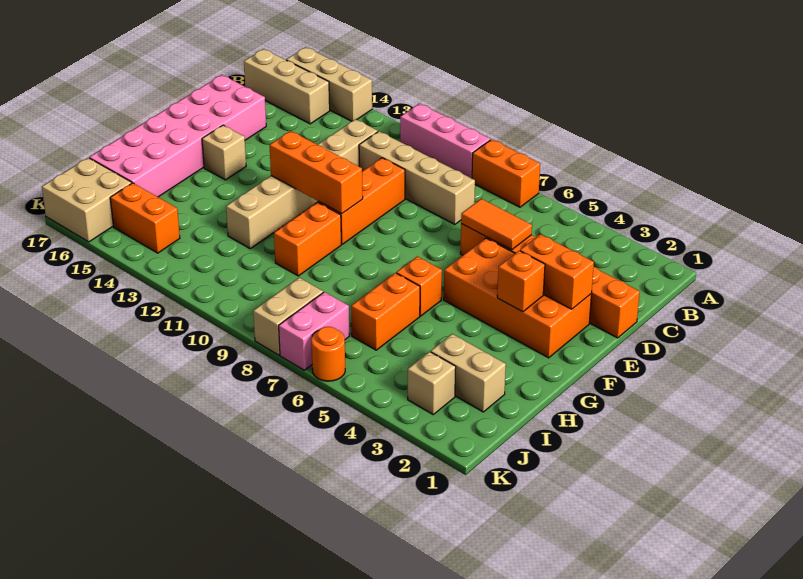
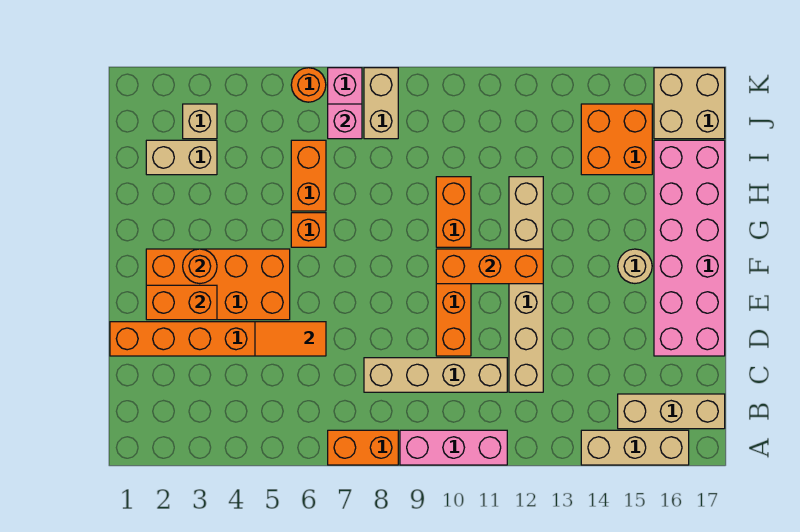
orange brick F3 level 2 -> orange round brick F3 level 2
tan brick F15 level 1 -> tan round brick F15 level 1
none -> pink brick J7 level 2
orange brick J14:J15 level 1 -> orange brick I14:J15 level 1

